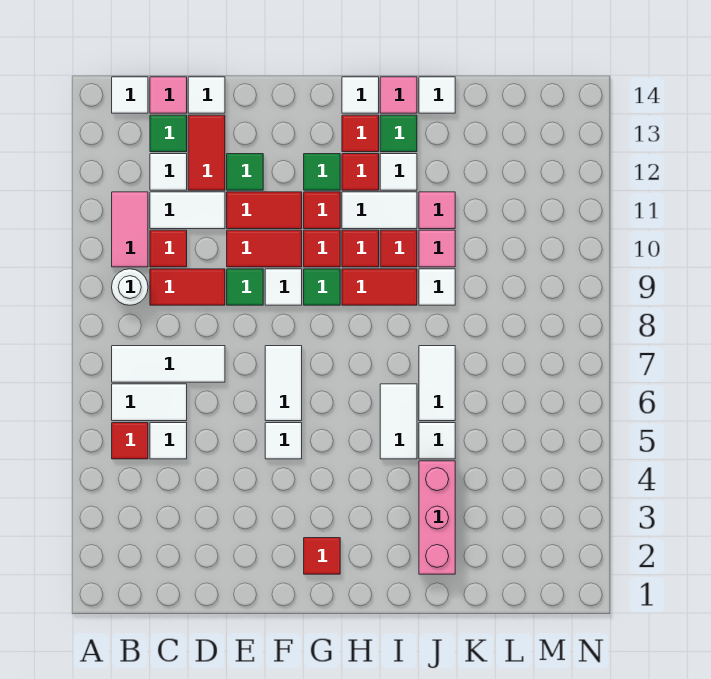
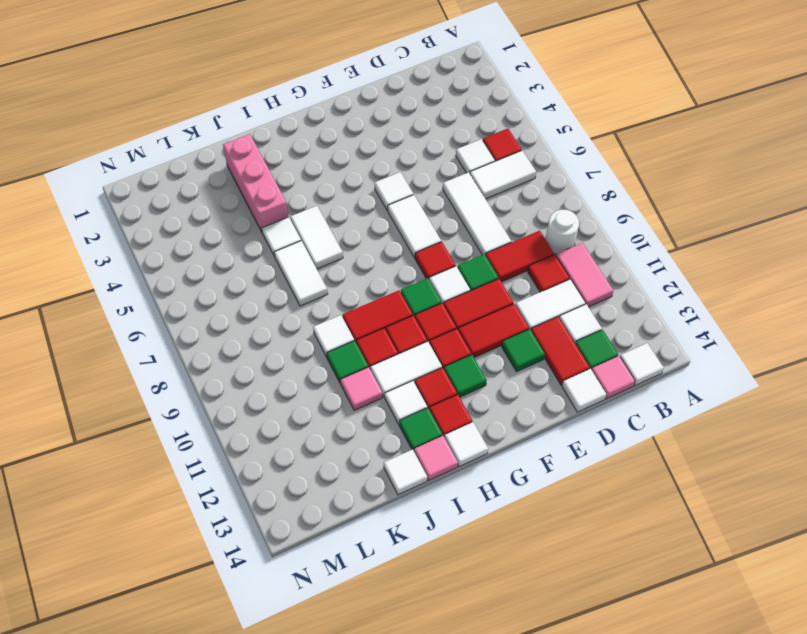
white tile B7:D7 level 1 -> white tile D6:D8 level 1
red tile G2 level 1 -> red tile F8 level 1
pink tile J10 level 1 -> green tile J10 level 1

